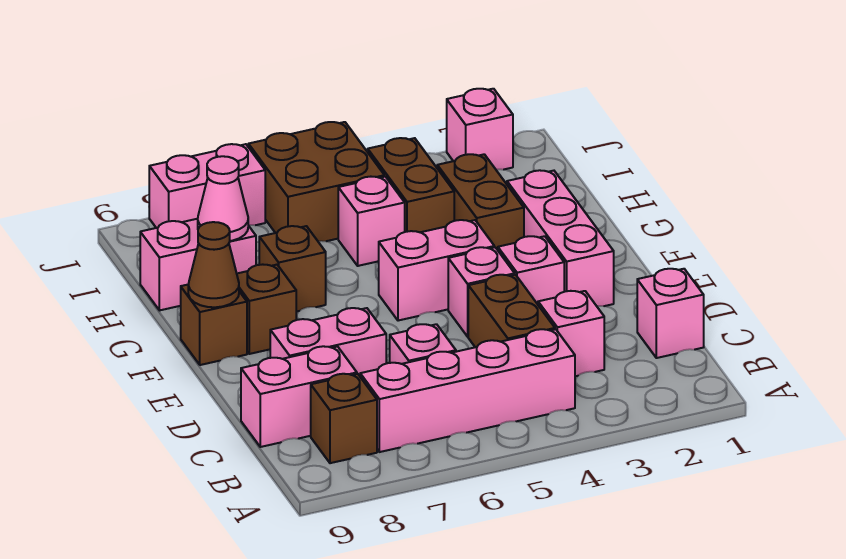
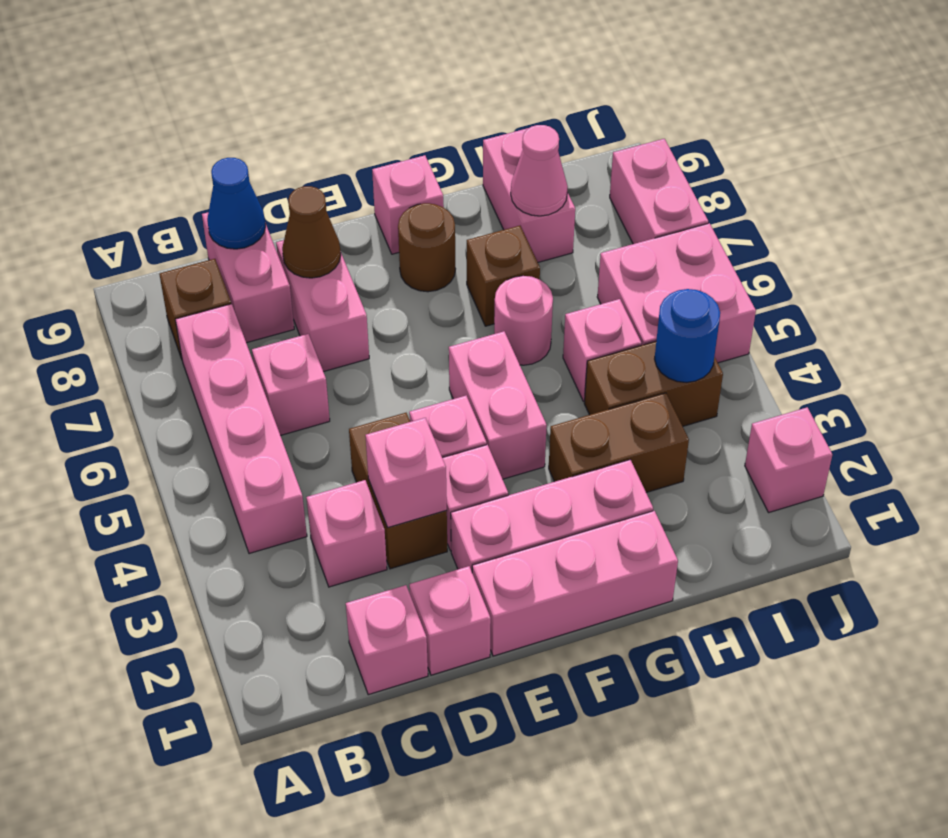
brown brick C4:D4 level 1 -> brown brick D3:D4 level 1
none -> blue cone C9 level 2
none -> pink brick D1 level 1
none -> pink brick D3 level 2
none -> pink brick E1:G1 level 1
brown brick F8 level 1 -> brown round brick F8 level 1
brown brick F9 level 1 -> pink brick F9 level 1
brown cone F9 level 2 -> brown cone D8 level 2
none -> pink round brick G6 level 1
none -> blue round brick I4 level 2
brown brick I5:J6 level 1 -> pink brick I5:J6 level 1

